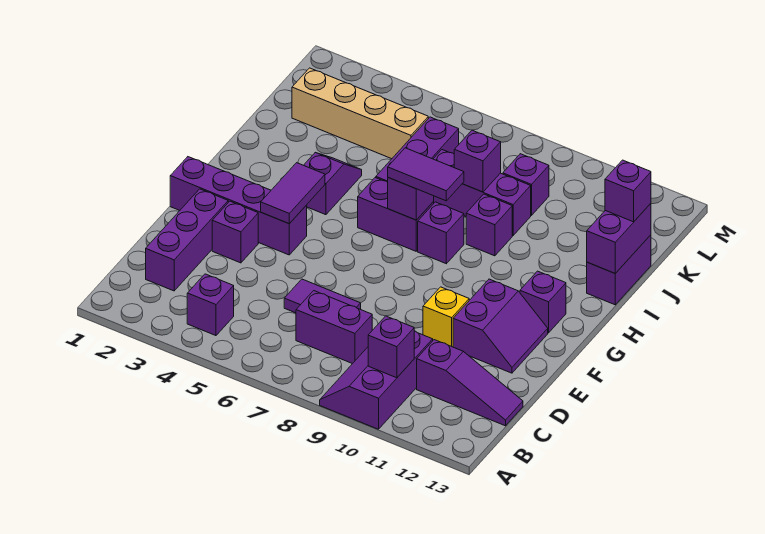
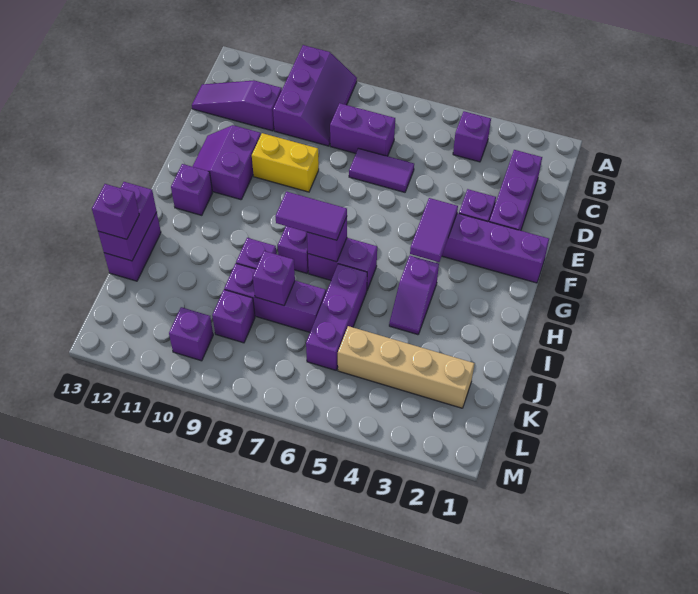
purple brick B10 level 2 -> purple brick L10 level 1
yellow brick E10 level 1 -> yellow brick E9:E10 level 1

